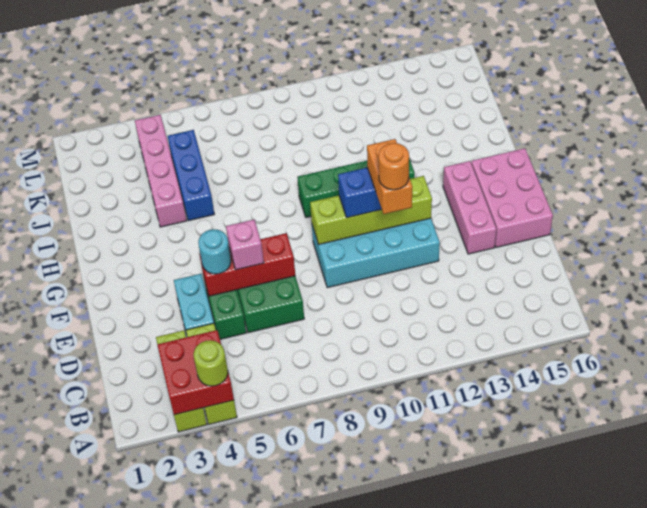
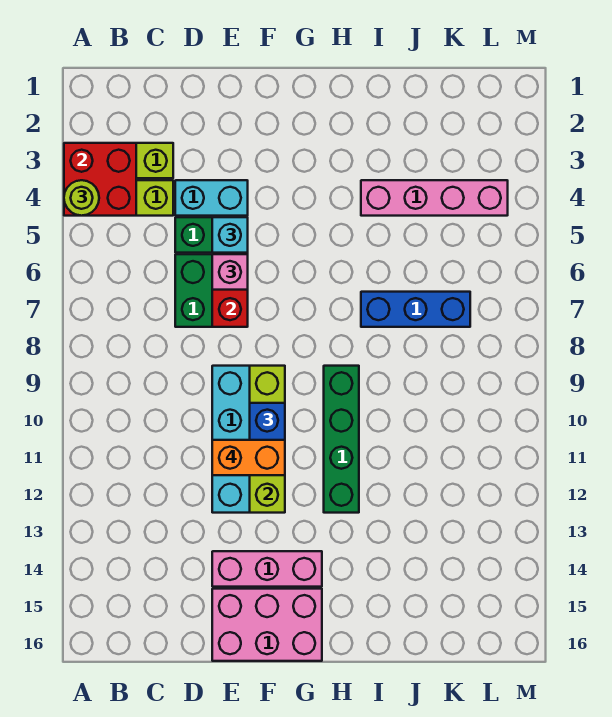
cyan round brick E5 level 3 -> cyan brick E5 level 3
orange round brick E11 level 5 -> none
blue brick I5:K5 level 1 -> blue brick I7:K7 level 1

